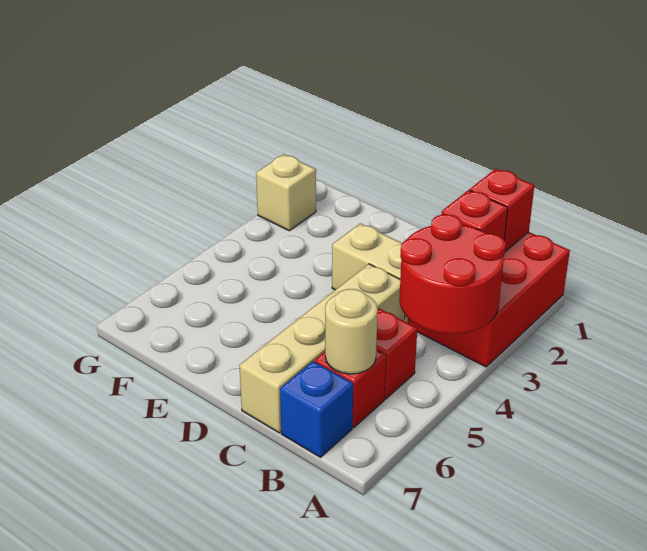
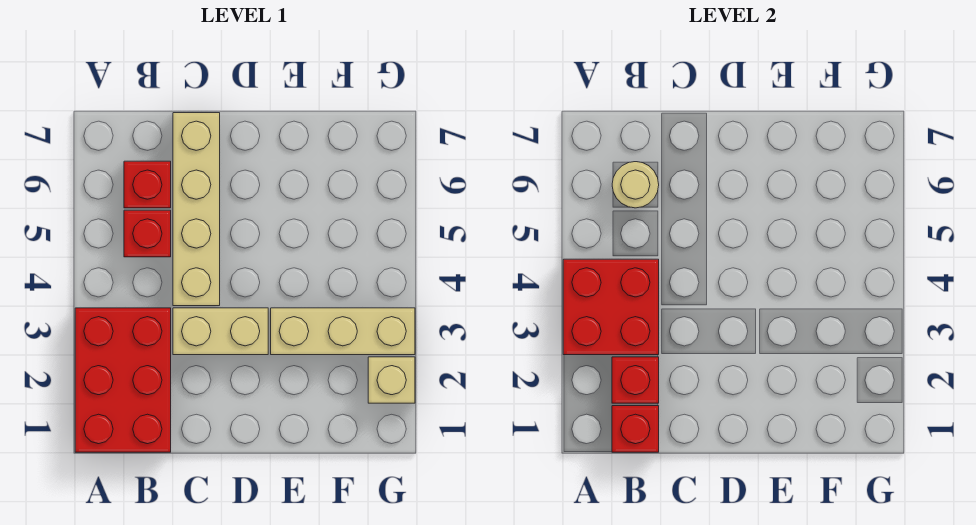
red round brick A3:B4 level 2 -> red brick A3:B4 level 2
blue brick B7 level 1 -> none
none -> tan brick E3:G3 level 1

